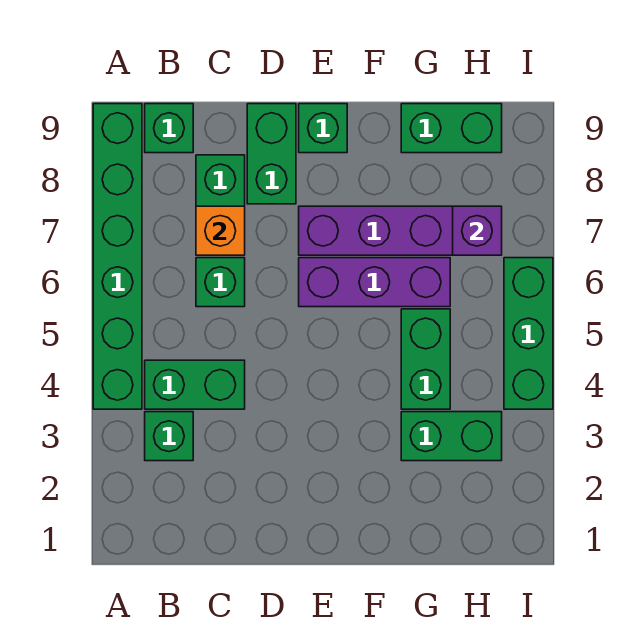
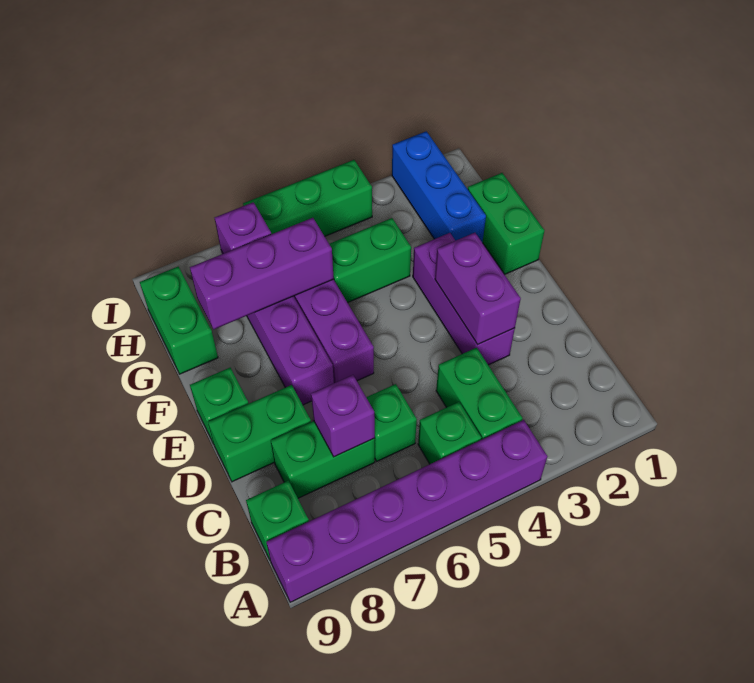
green brick A4:A9 level 1 -> purple brick A4:A9 level 1
green brick B3 level 1 -> green brick B5 level 1
orange brick C7 level 2 -> purple brick C7 level 2
none -> purple brick D3:F3 level 1
none -> purple brick D3:E3 level 2
none -> blue brick G2:I2 level 1
green brick G3:H3 level 1 -> green brick F1:G1 level 1
none -> purple brick G6:G8 level 2

